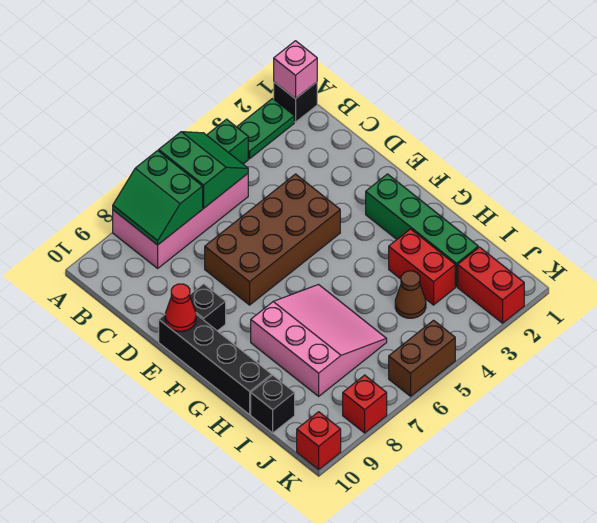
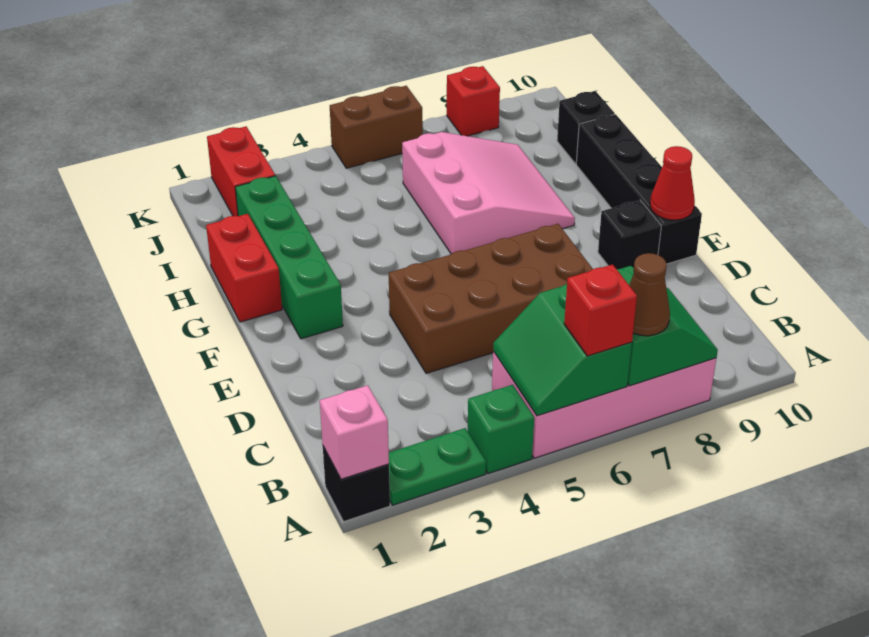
pink slope G6:I8 level 1 top 8 -> pink slope G6:I8 level 1 top 6
red brick H3:I3 level 1 -> red brick G1:H1 level 1
brown cone I4 level 1 -> brown cone A7 level 3
red brick K10 level 1 -> red brick A6 level 3

